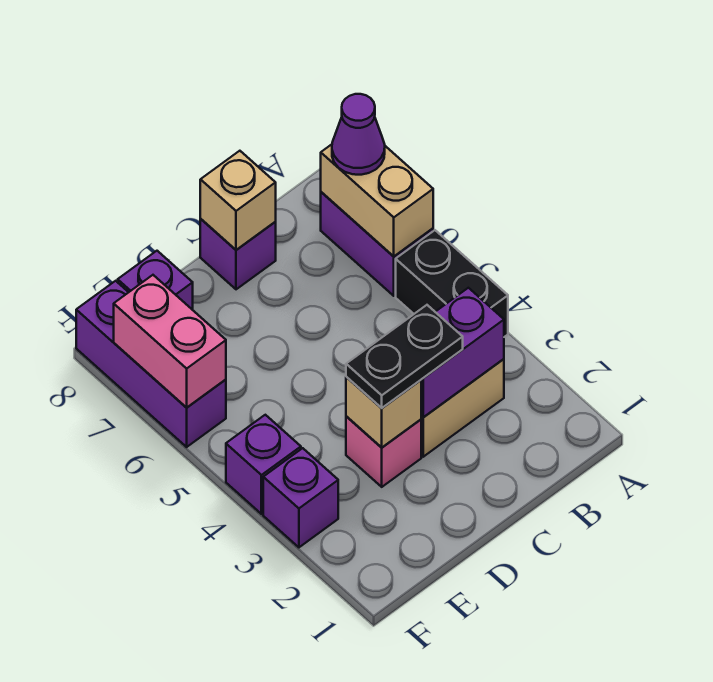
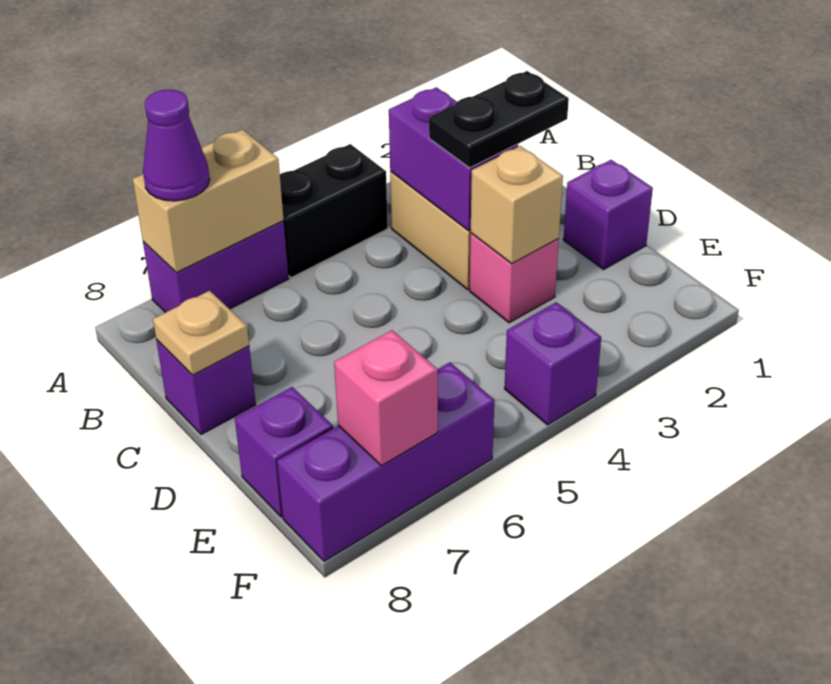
black plate C3:D3 level 3 -> black plate C2:C3 level 3
tan brick C8 level 2 -> tan plate C8 level 2
purple brick F3 level 1 -> purple brick D1 level 1
pink brick F6:F7 level 2 -> pink brick F7 level 2

